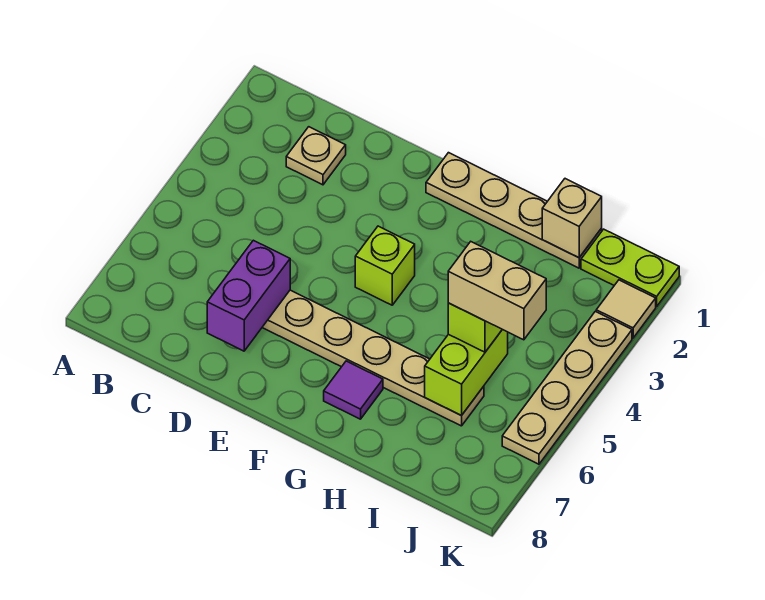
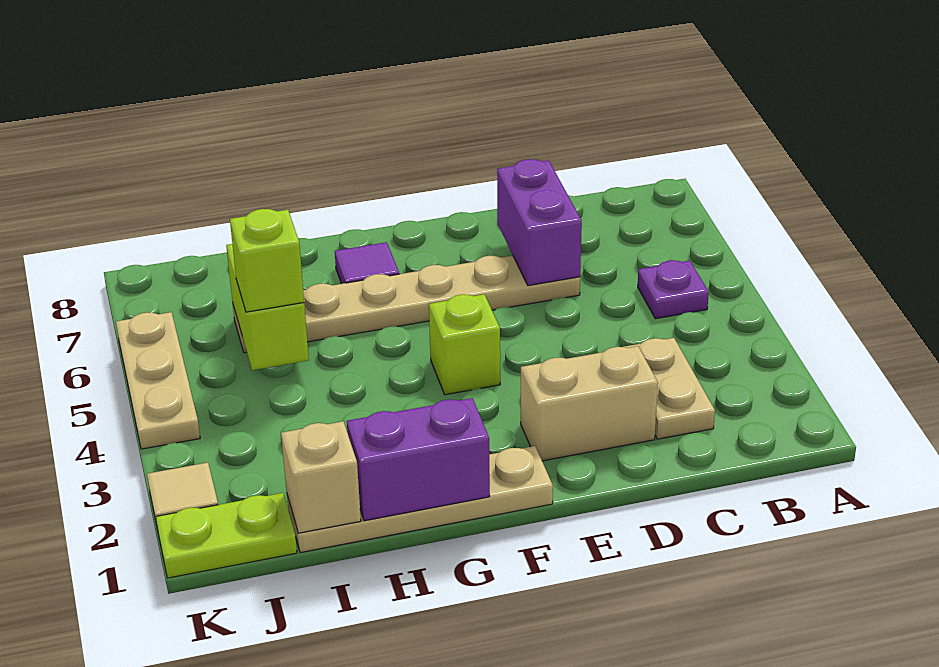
none -> purple plate B5 level 1
tan plate C2 level 1 -> tan plate C2:C3 level 1
none -> purple brick G1:H1 level 2
tan brick I5:J5 level 4 -> tan brick D2:E2 level 1
tan plate K3:K6 level 1 -> tan plate K4:K6 level 1

